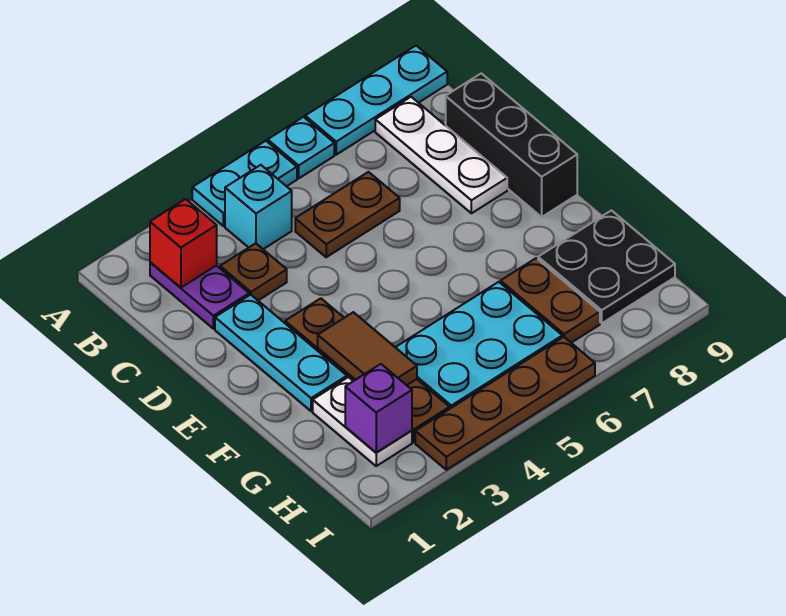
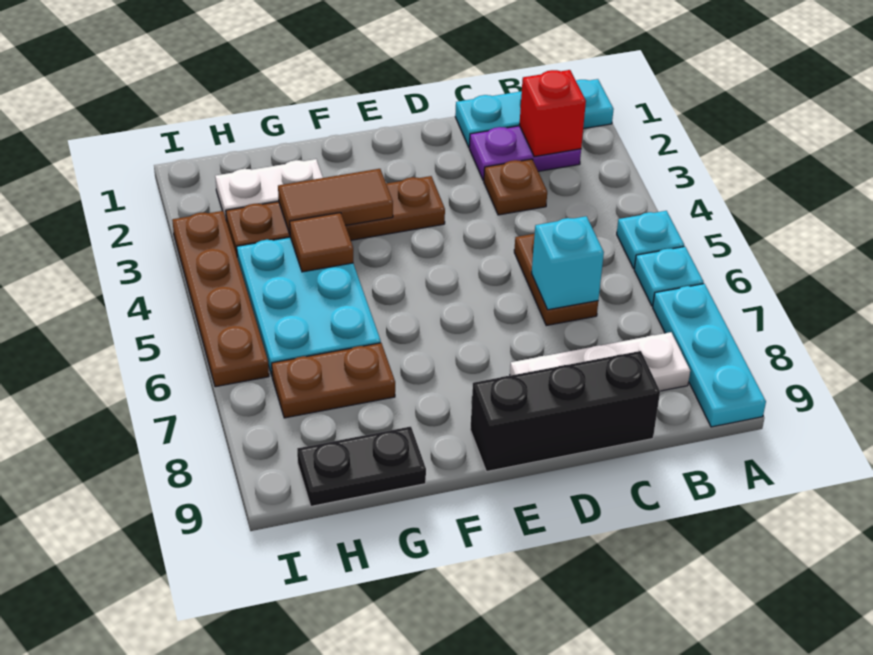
cyan plate A4:A5 level 1 -> cyan plate A5 level 1
cyan brick B4 level 1 -> cyan brick C6 level 2
cyan plate D2:F2 level 1 -> cyan plate A1:C1 level 1
none -> brown tile G4 level 2
black plate G8:H9 level 1 -> black plate G9:H9 level 1
purple brick H2 level 2 -> none

